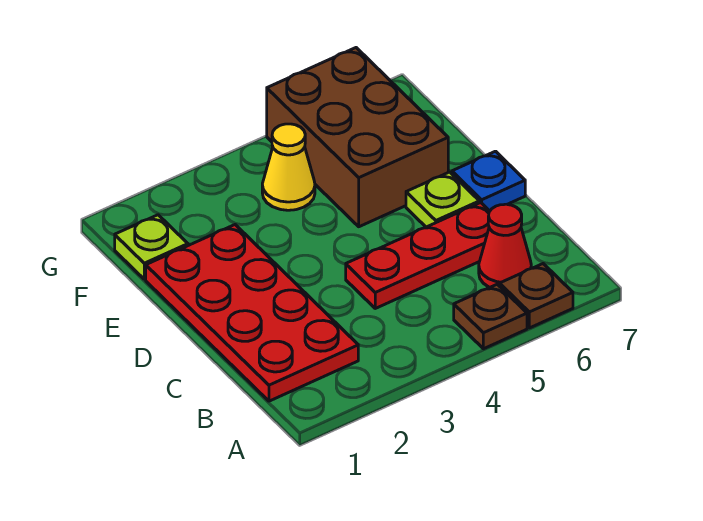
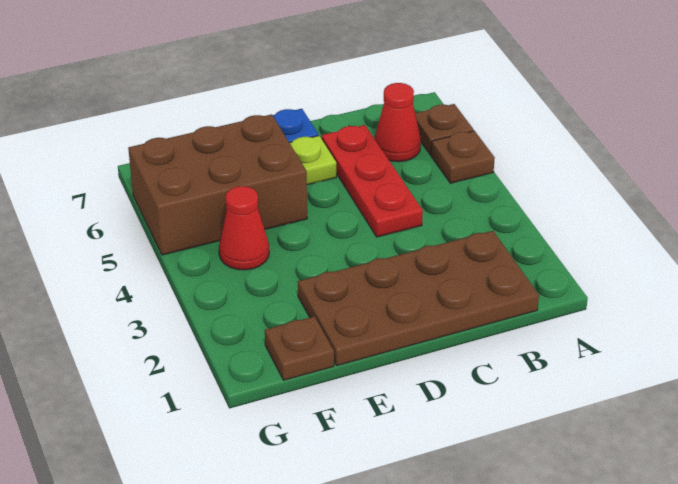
red plate B1:E2 level 1 -> brown plate B1:E2 level 1
lime plate F1 level 1 -> brown plate F1 level 1
yellow cone F4 level 1 -> red cone F4 level 1

